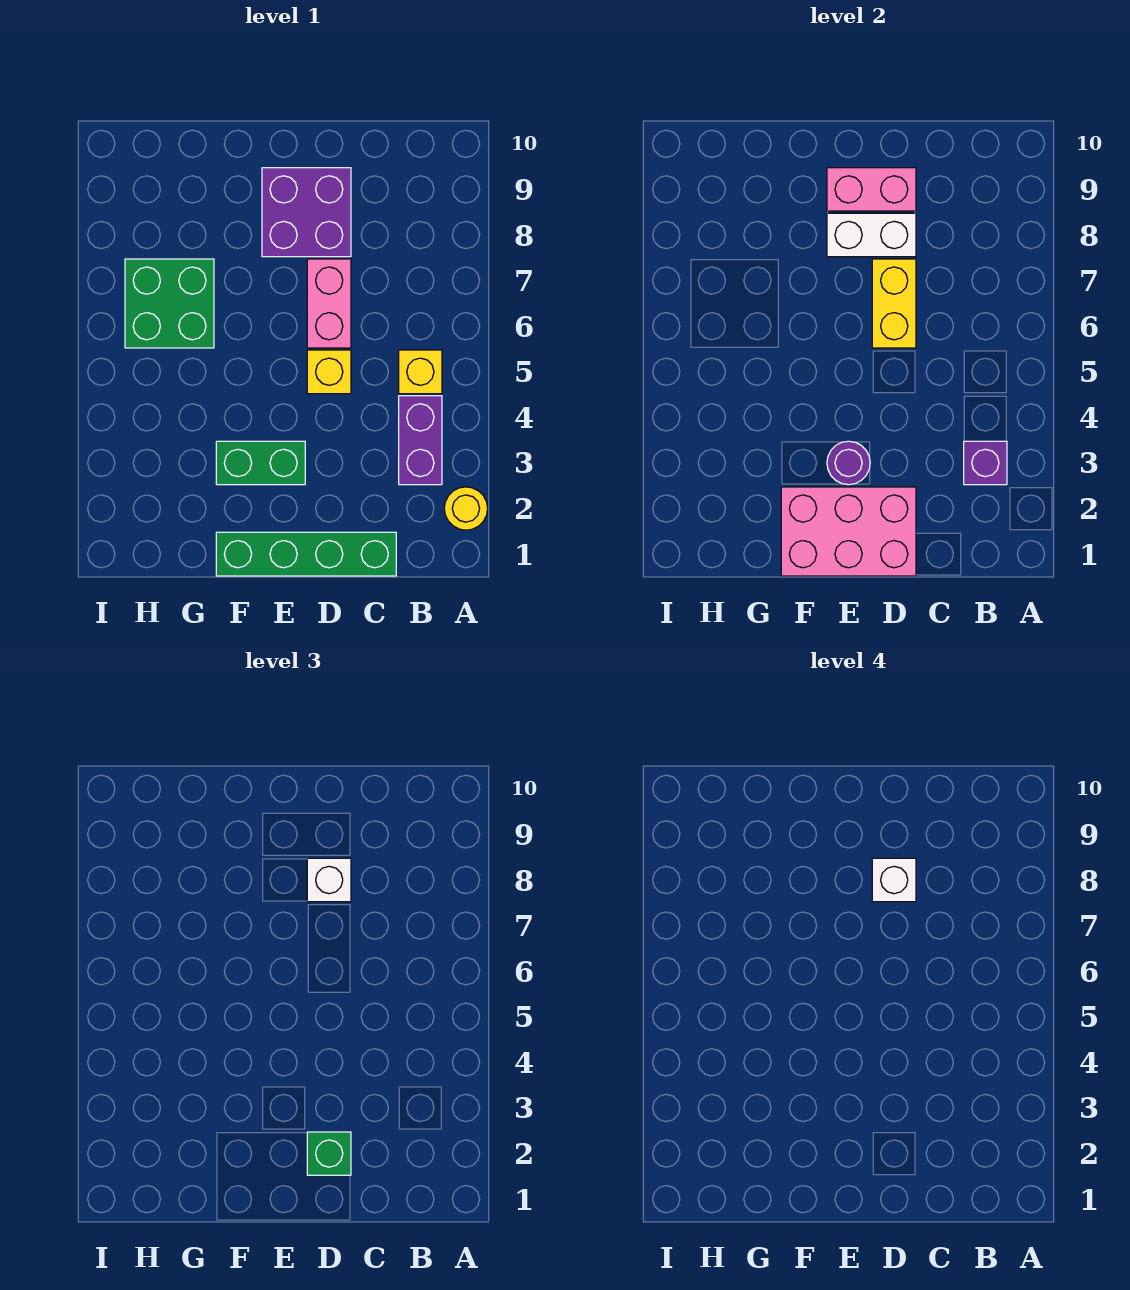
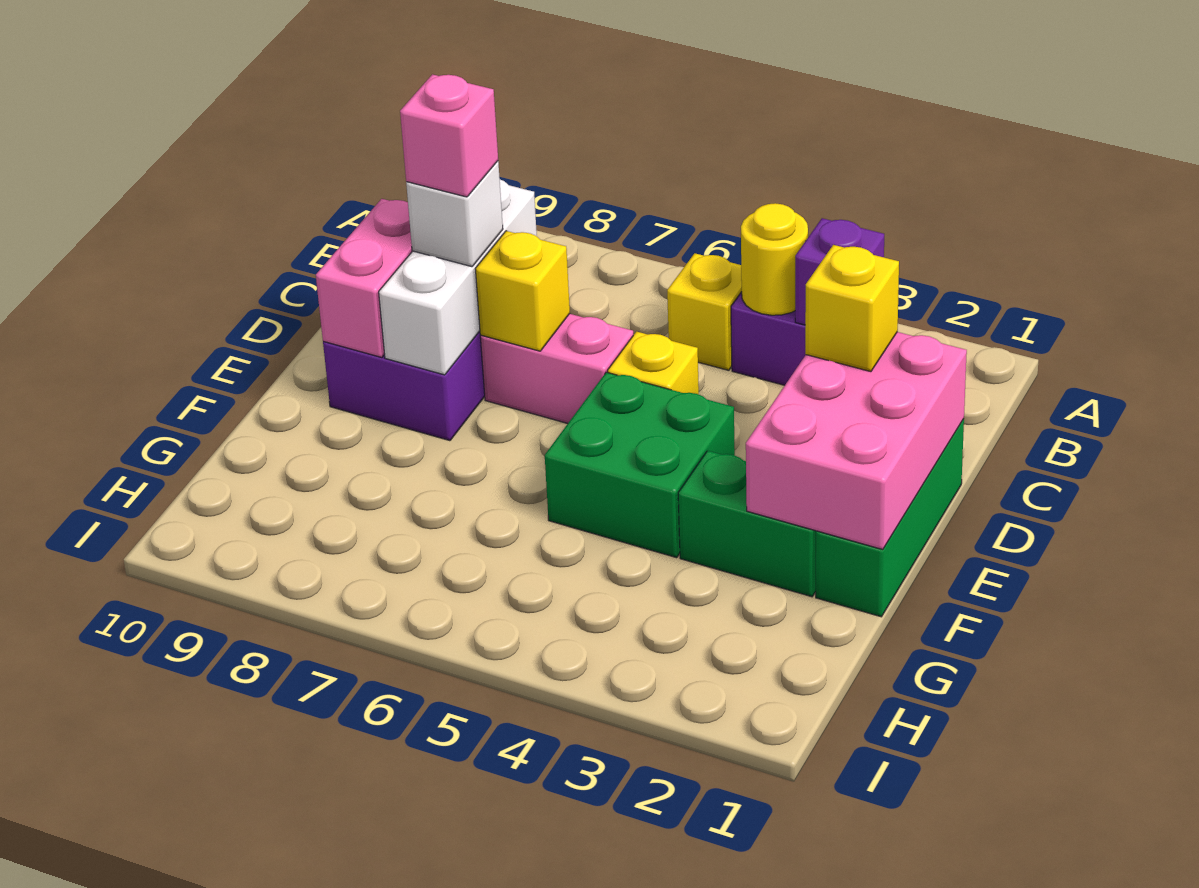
yellow round brick A2 level 1 -> yellow round brick B4 level 2
green brick C1:F1 level 1 -> green brick D1:F1 level 1
green brick D2 level 3 -> yellow brick D2 level 3
yellow brick D6:D7 level 2 -> yellow brick D7 level 2
white brick D8:E8 level 2 -> white brick C8:E8 level 2
white brick D8 level 4 -> pink brick D8 level 4
green brick E3:F3 level 1 -> green brick F2:F3 level 1
purple round brick E3 level 2 -> none
green brick G6:H7 level 1 -> green brick E4:F5 level 1

